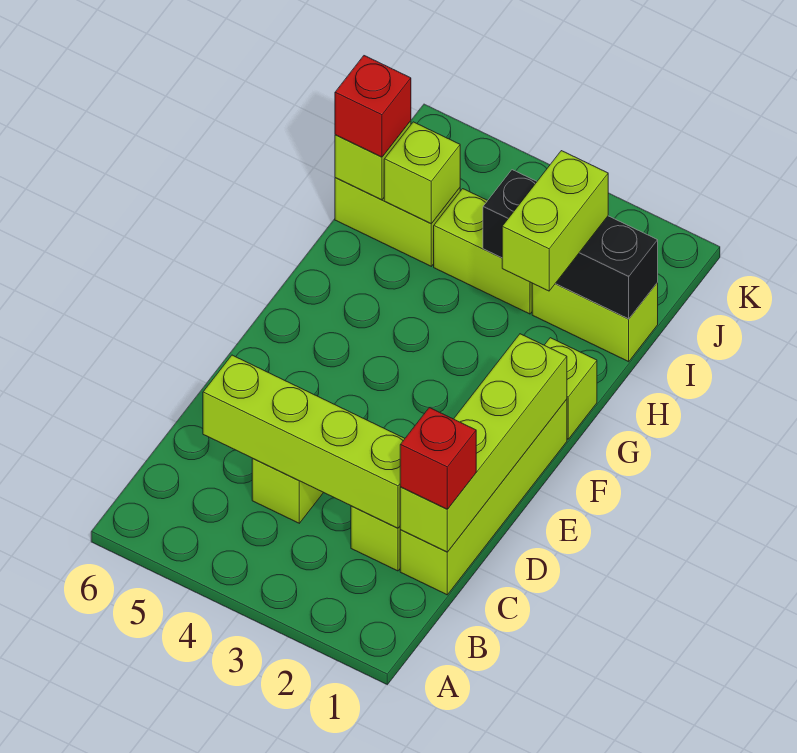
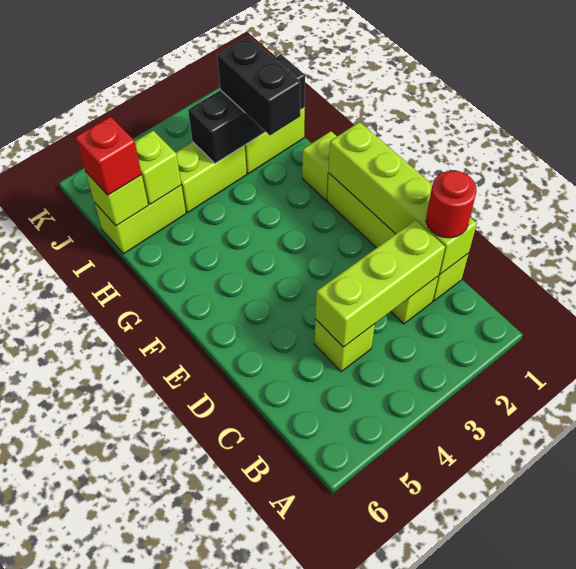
red brick C1 level 3 -> red round brick C1 level 3
lime brick C2:C5 level 2 -> lime brick C2:C4 level 2
lime brick H2:I2 level 3 -> black brick H2:I2 level 3

